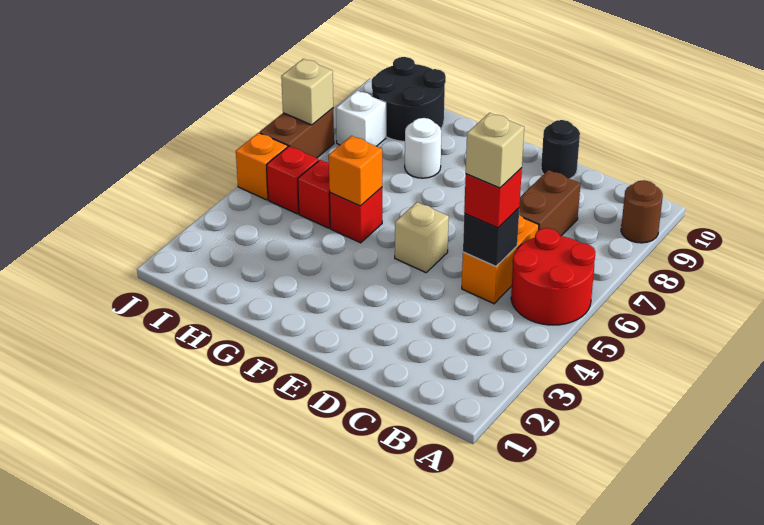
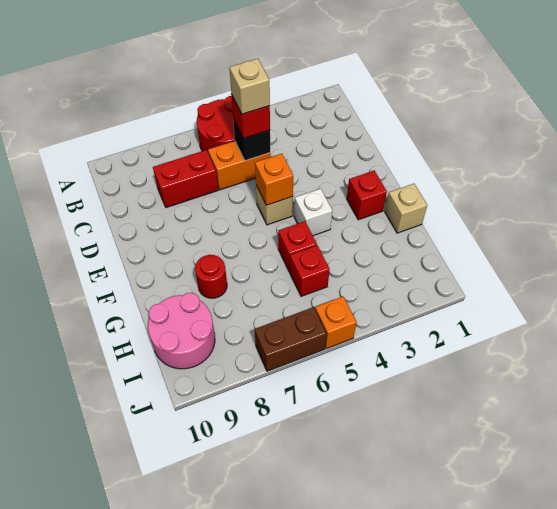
brown round brick A9 level 1 -> none
brown brick C7:C8 level 1 -> red brick C7:C8 level 1
black round brick D10 level 1 -> none
orange brick G5 level 2 -> orange brick E5 level 2
white round brick G8 level 1 -> red round brick G8 level 1
black round brick H9:I10 level 1 -> pink round brick H9:I10 level 1
red brick I5 level 1 -> red brick F2 level 1
white brick I8 level 1 -> white brick F4 level 1
tan brick J7 level 2 -> tan brick G1 level 1

